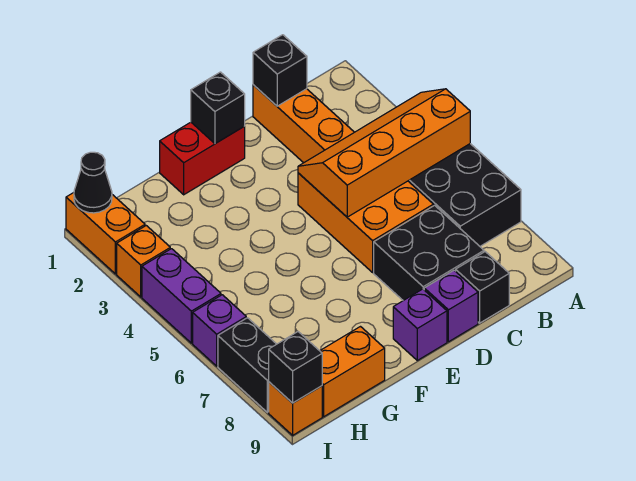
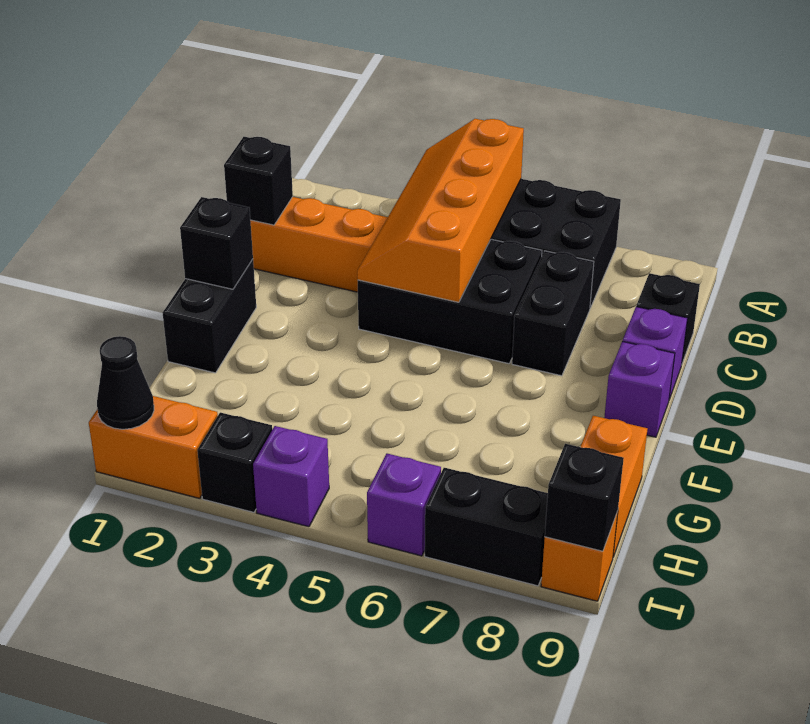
orange brick C4:D6 level 1 -> black brick C4:D6 level 1
black brick C7:D8 level 1 -> black brick C7:D7 level 1
red brick E1:F1 level 1 -> black brick E1:F1 level 1
orange brick I3 level 1 -> black brick I3 level 1
purple brick I4:I5 level 1 -> purple brick I4 level 1

